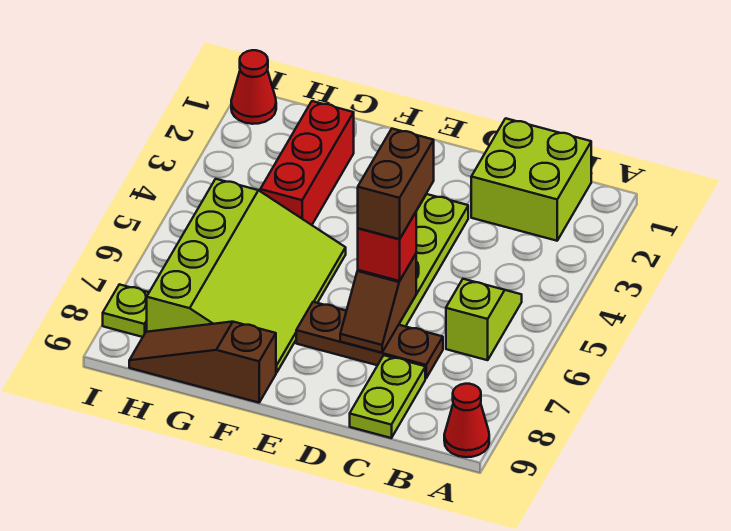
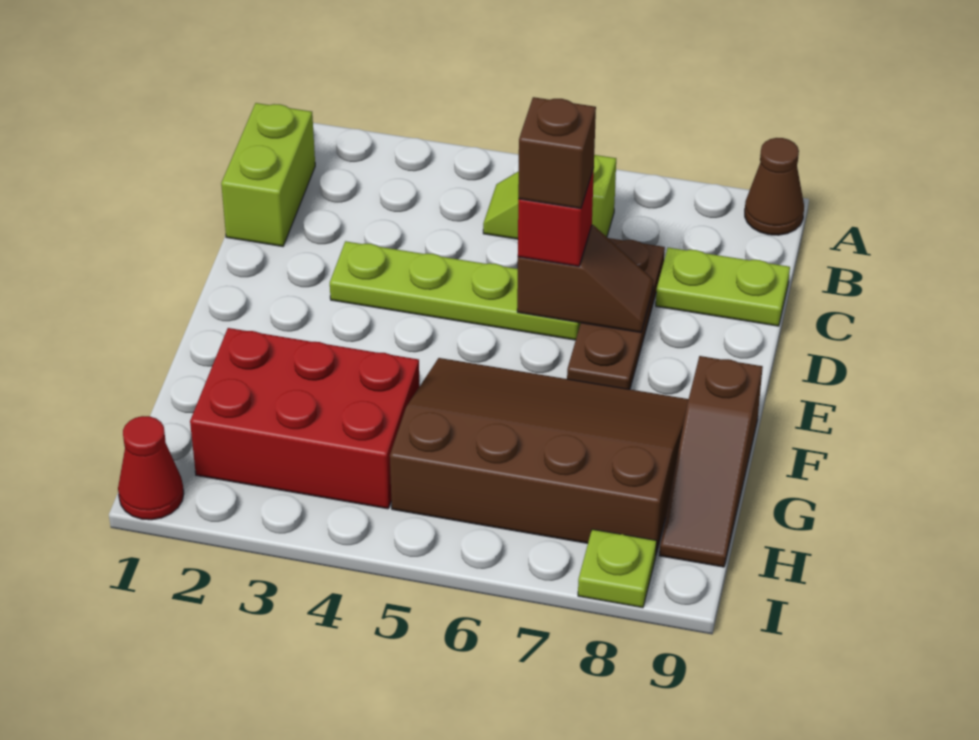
red cone A9 level 1 -> brown cone A9 level 1
lime brick B1:C2 level 1 -> lime brick B1:C1 level 1
brown brick D5:D6 level 4 -> brown brick D6 level 4
lime slope F5:H8 level 1 top H -> brown slope F5:H8 level 1 top H
red brick G2:G4 level 1 -> red brick G2:H4 level 1

